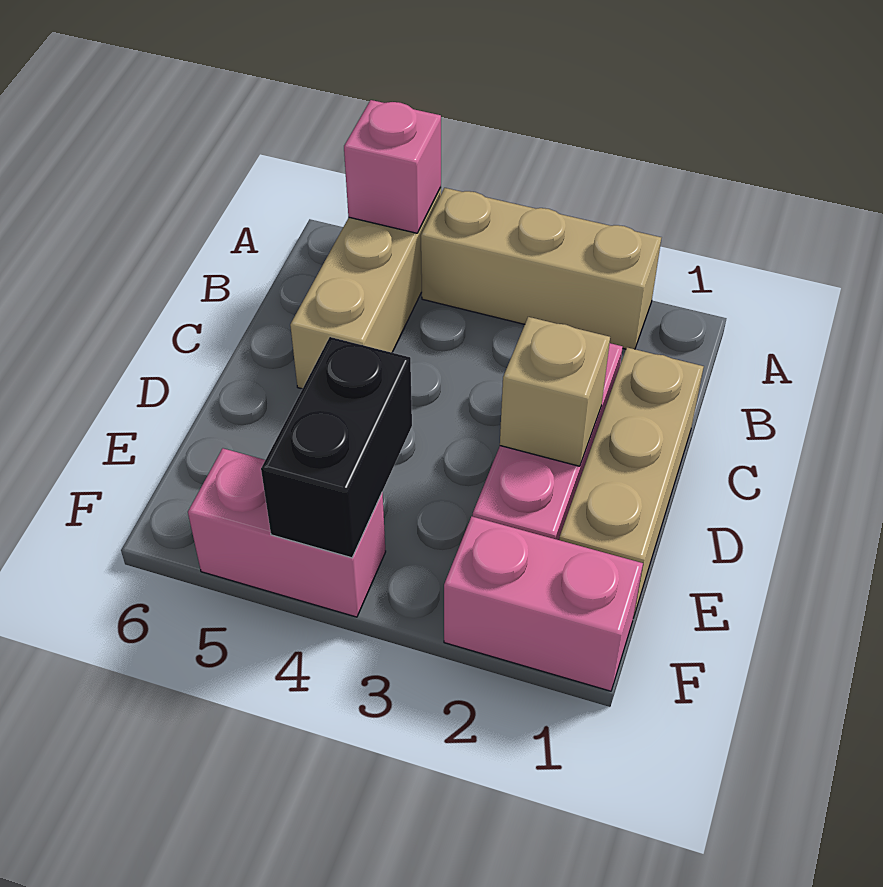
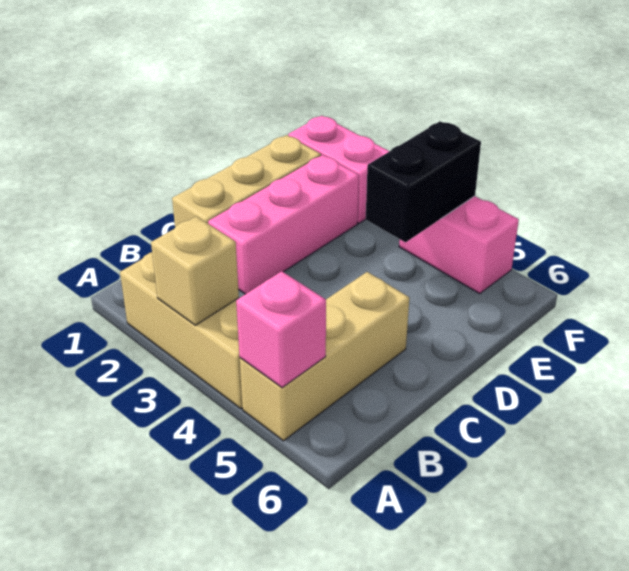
tan brick D2 level 2 -> tan brick A3 level 2

